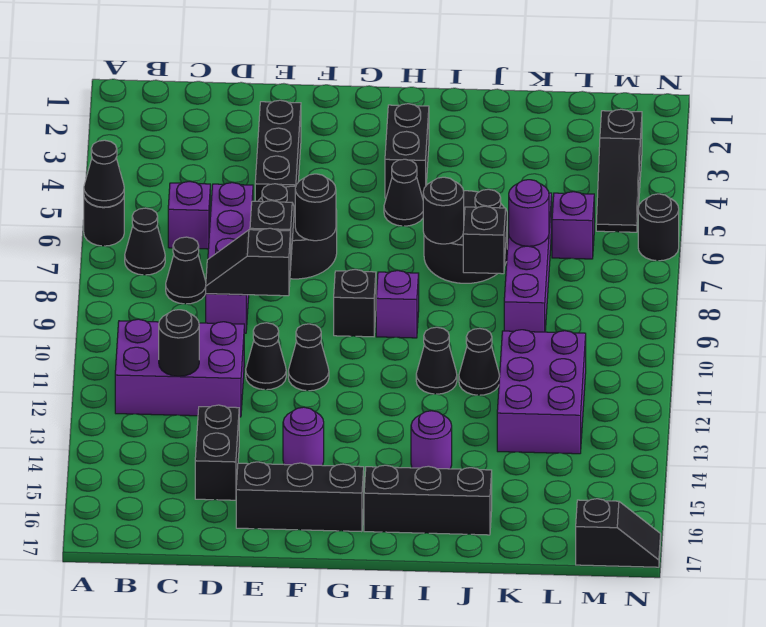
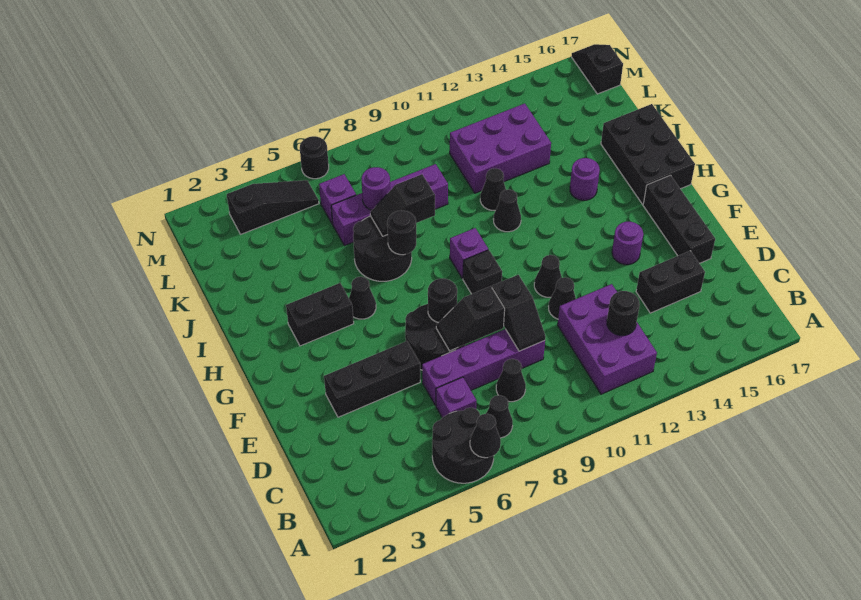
black round brick A6 level 1 -> black round brick A5:B6 level 1
black brick H16:J16 level 1 -> black brick H16:J17 level 1

